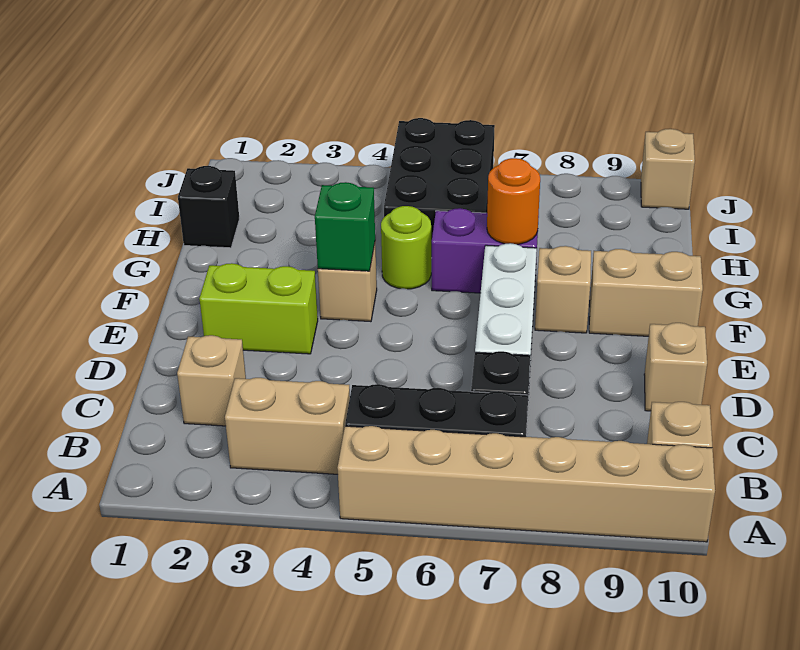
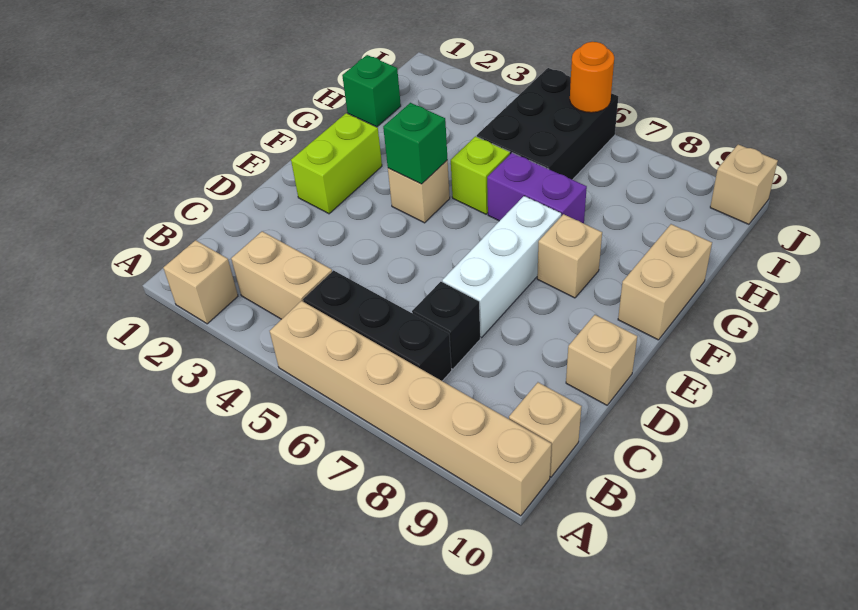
tan brick C2 level 1 -> tan brick A2 level 1
lime brick E2:E3 level 1 -> lime brick E2:F2 level 1
tan brick F9:F10 level 1 -> tan brick F10:G10 level 1
lime round brick G5 level 1 -> lime brick G5 level 1
orange round brick G7 level 2 -> orange round brick J6 level 2
black brick H1 level 1 -> green brick H1 level 1

